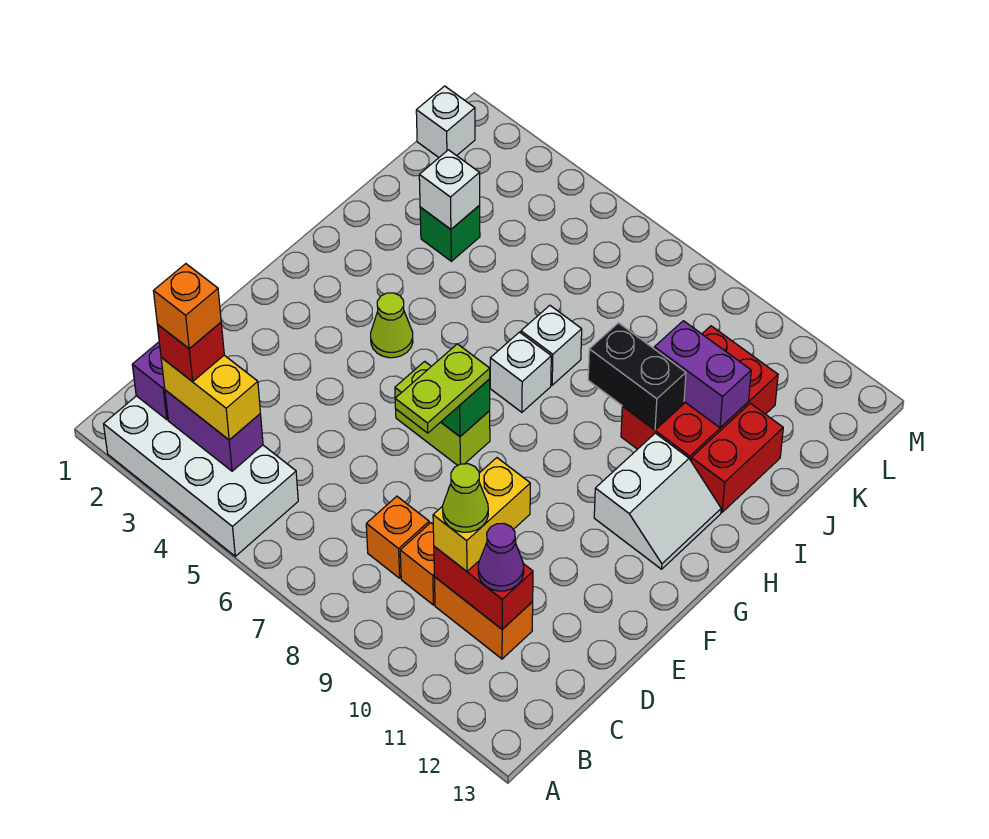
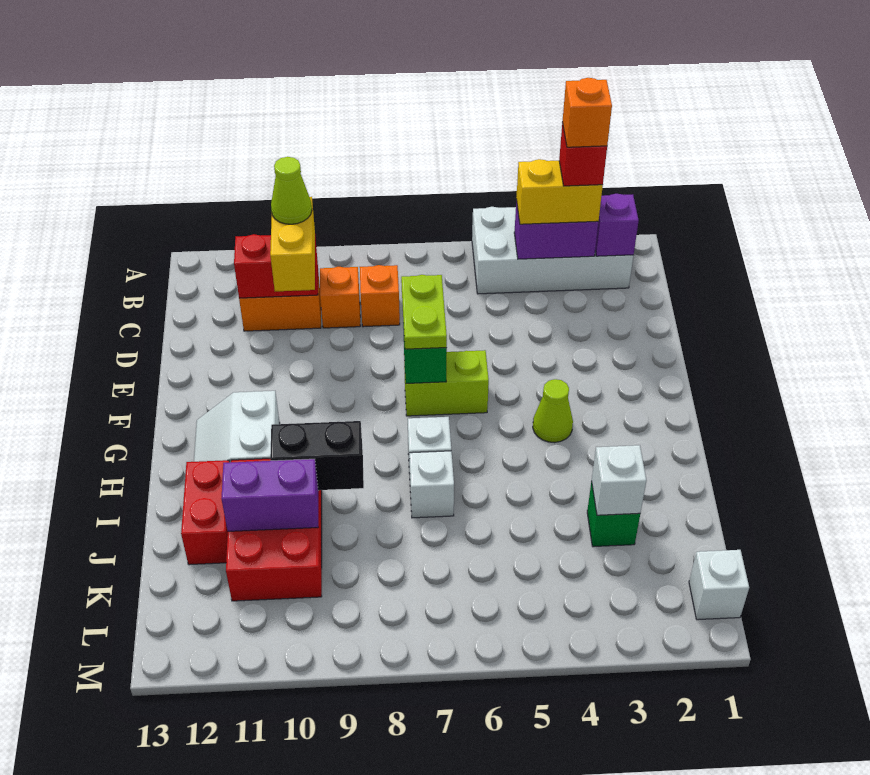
purple cone C11 level 3 -> none

